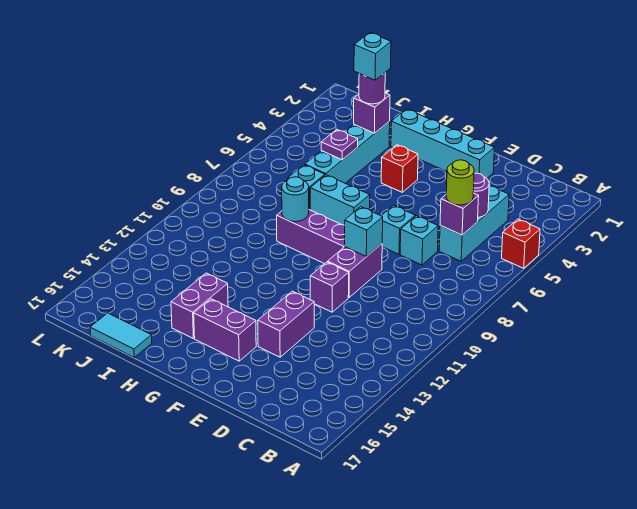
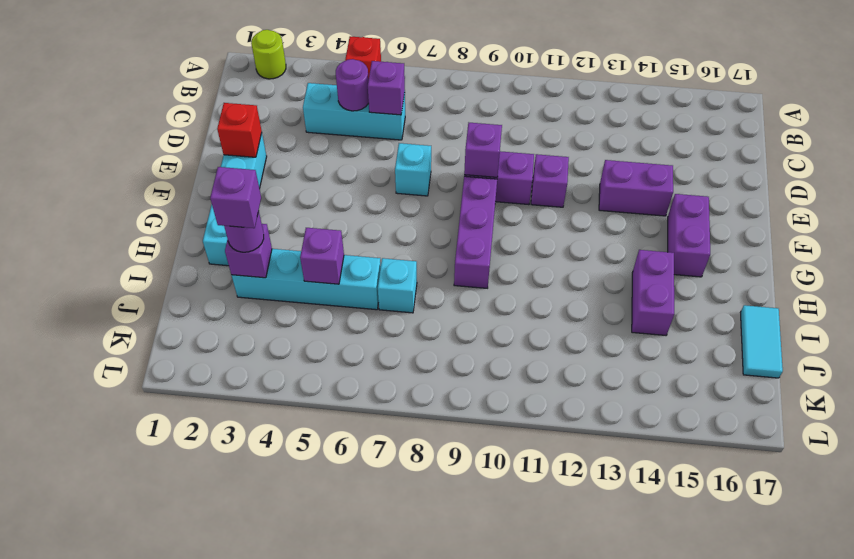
lime round brick C6 level 3 -> lime round brick A2 level 1
cyan brick D7 level 1 -> none
cyan brick E9 level 2 -> purple brick E9 level 2
red brick G4 level 1 -> red brick E2 level 2
cyan brick G7:H7 level 1 -> none
cyan round brick H9 level 2 -> none
purple brick H14:H15 level 1 -> purple brick H14:I14 level 1
cyan brick I3 level 4 -> purple brick I3 level 4
purple plate I5 level 2 -> purple brick I5 level 2

